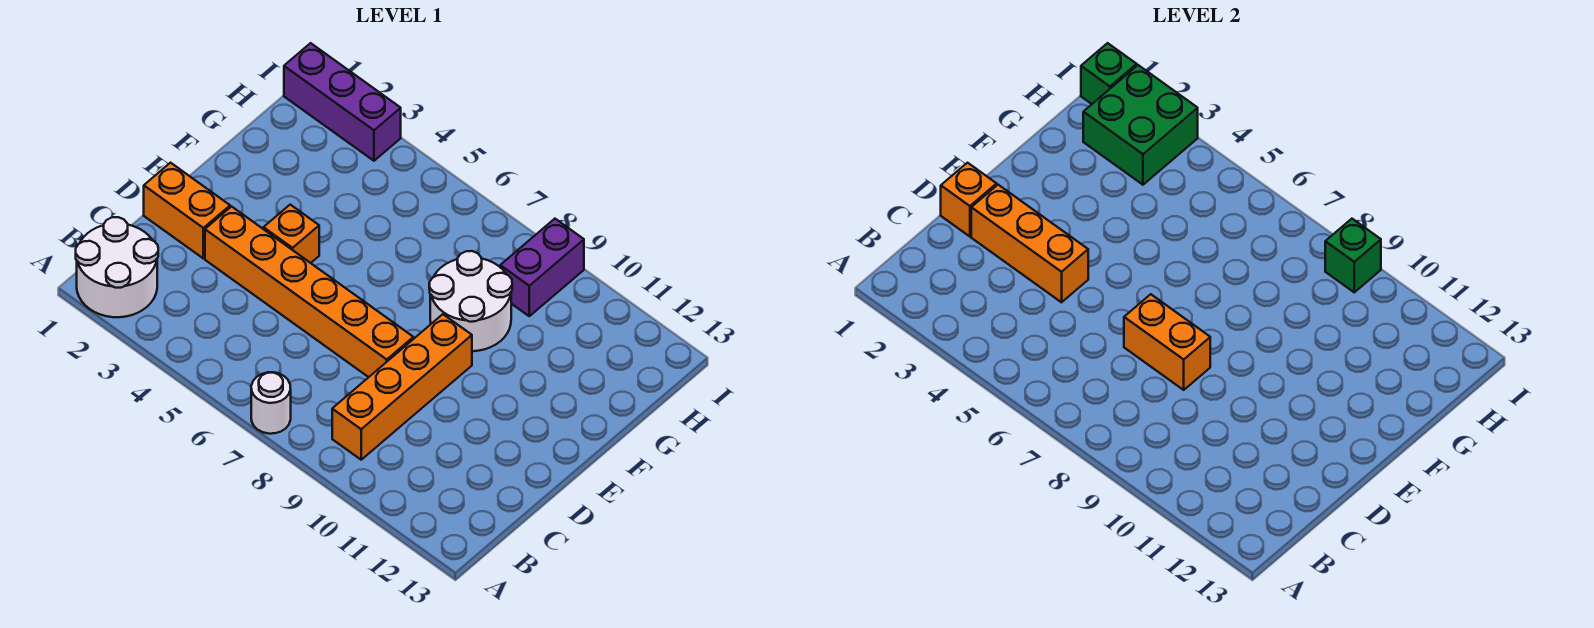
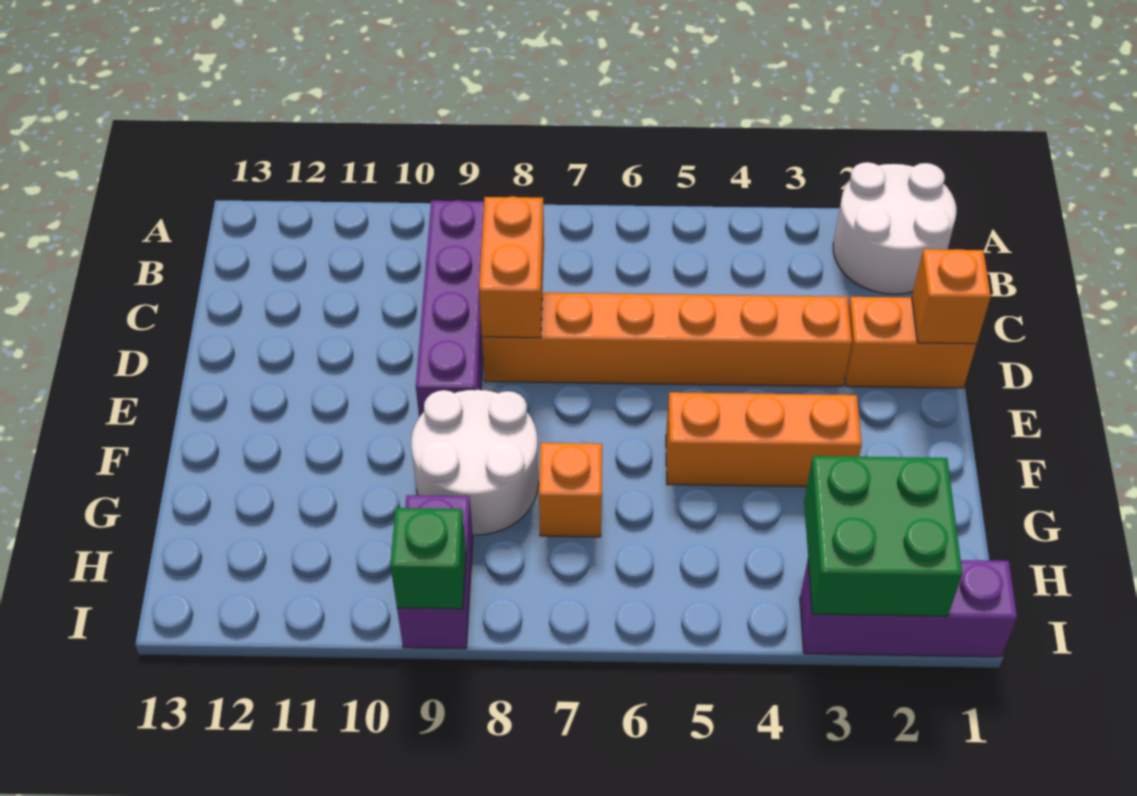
white round brick A7 level 1 -> none
orange brick B9:E9 level 1 -> purple brick B9:E9 level 1
orange brick D2:D4 level 2 -> orange brick F3:F5 level 1
orange brick D7:D8 level 2 -> orange brick C8:D8 level 2
orange brick E4 level 1 -> orange brick G7 level 1
green brick I1 level 2 -> none

